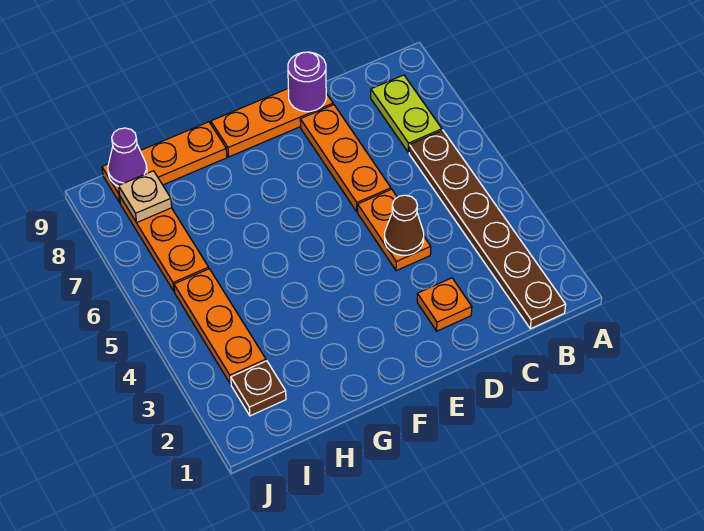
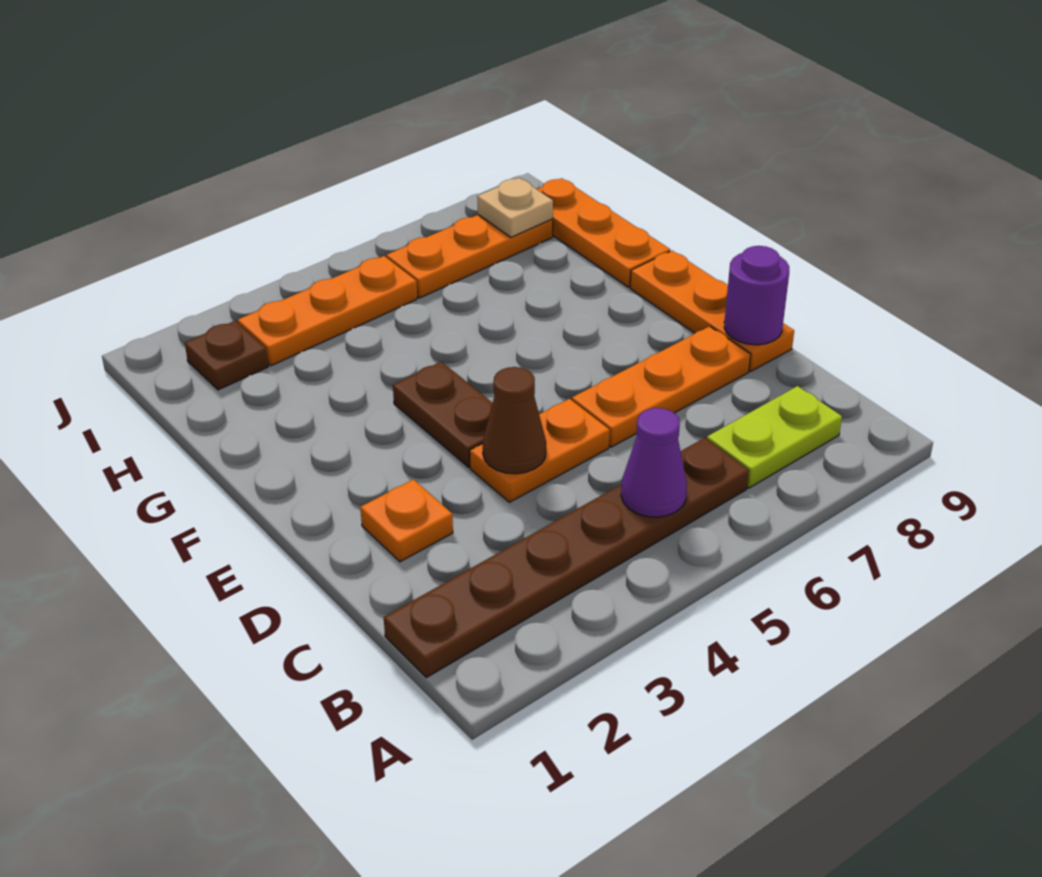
none -> brown plate E4:F4 level 1
purple cone I9 level 2 -> purple cone B5 level 2

